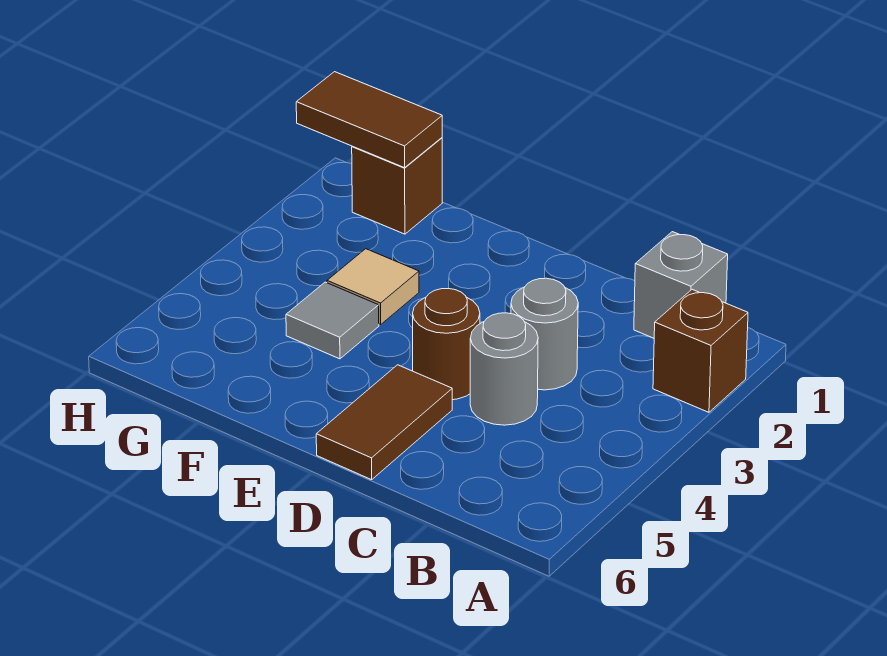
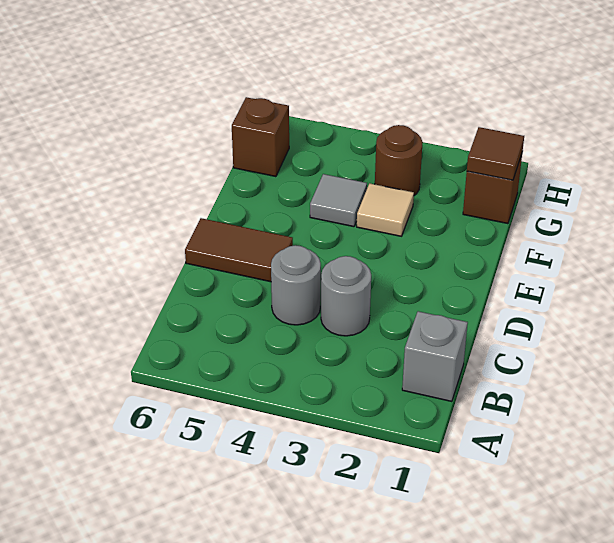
brown brick A2 level 1 -> brown brick G6 level 1
brown round brick D4 level 1 -> brown round brick G3 level 1
brown tile G1:H1 level 2 -> brown tile G1 level 2

